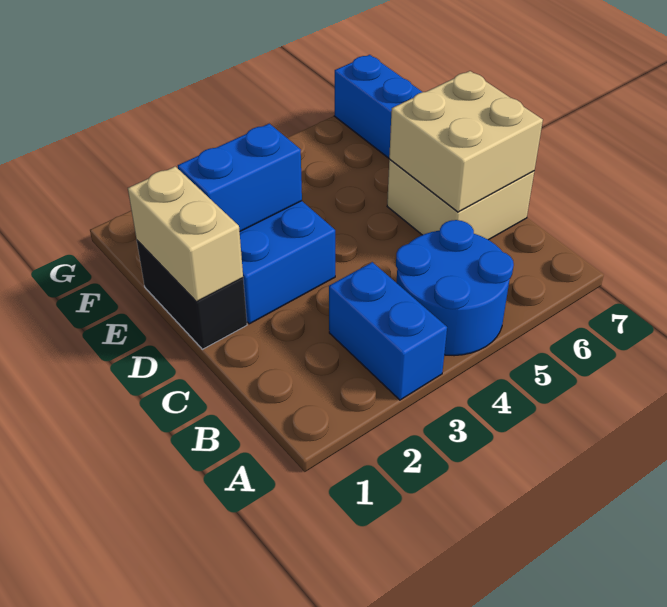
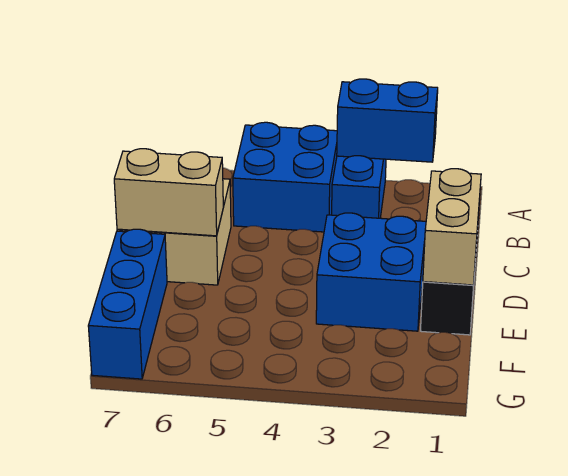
blue round brick A4:B5 level 1 -> blue brick A4:B5 level 1
tan brick C6:D7 level 2 -> tan brick D6:D7 level 2
blue brick E2:E3 level 2 -> blue brick A2:A3 level 2

